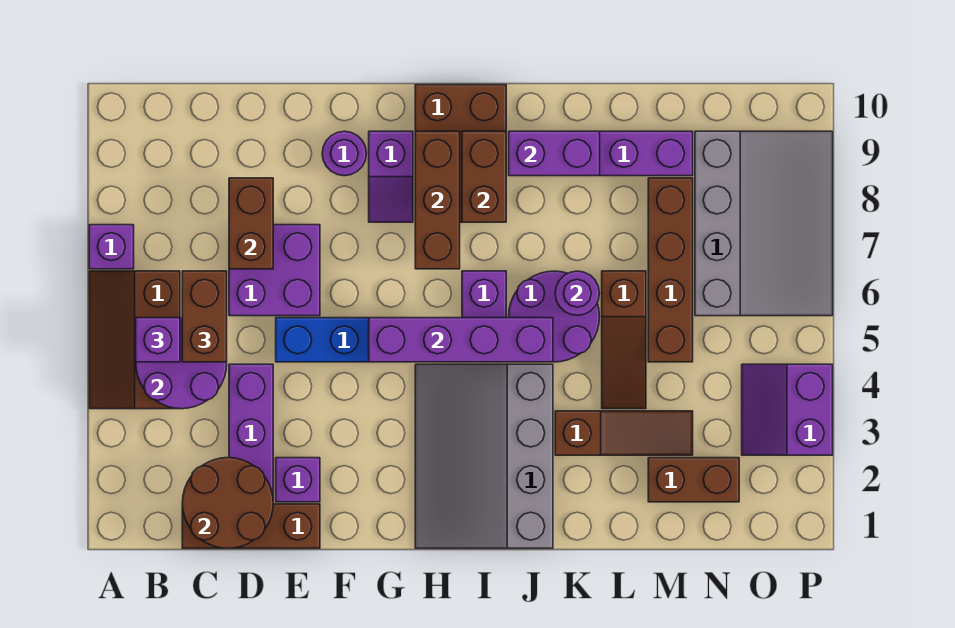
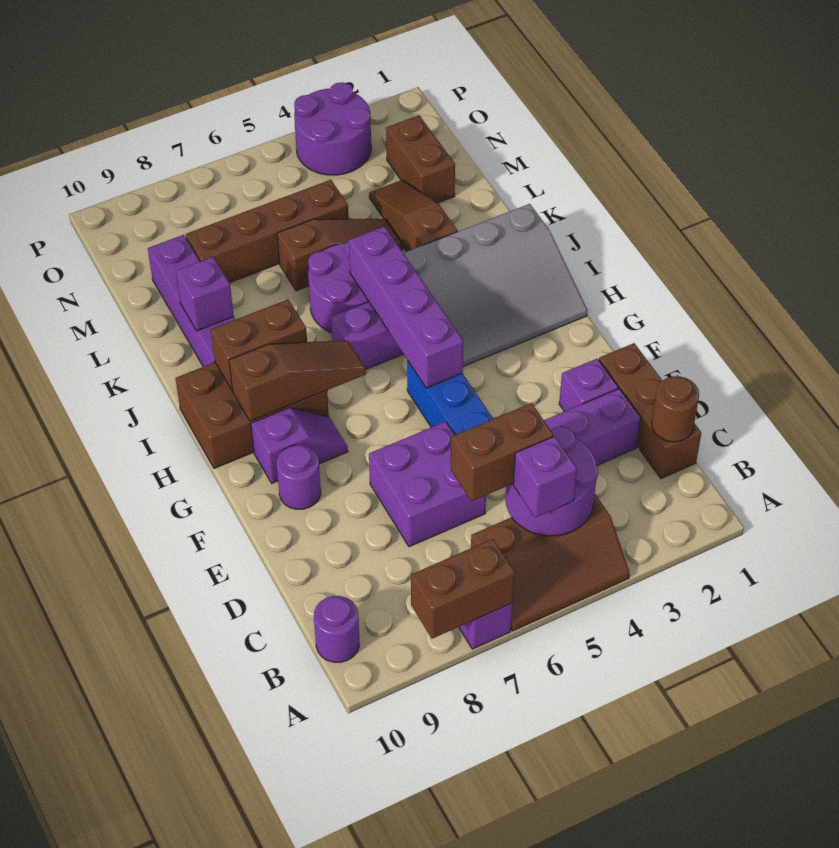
brown round brick C1:D2 level 2 -> brown round brick C1 level 2
brown brick D7:D8 level 2 -> brown brick A7:A8 level 2
brown brick H7:H9 level 2 -> brown slope H7:H9 level 2 top 9
purple brick J9:K9 level 2 -> purple brick K9 level 2
purple round brick K6 level 2 -> purple round brick B10 level 1
grey slope N6:P9 level 1 top N -> none
purple slope O3:P4 level 1 top P -> purple round brick O3:P4 level 1

